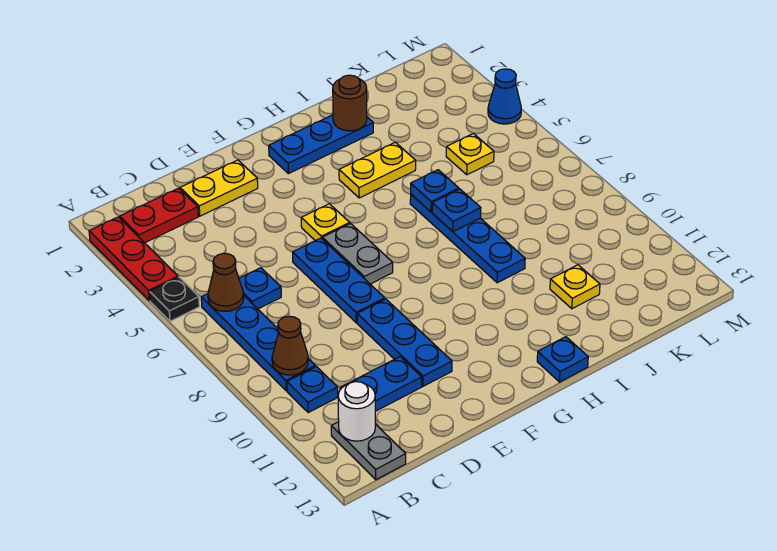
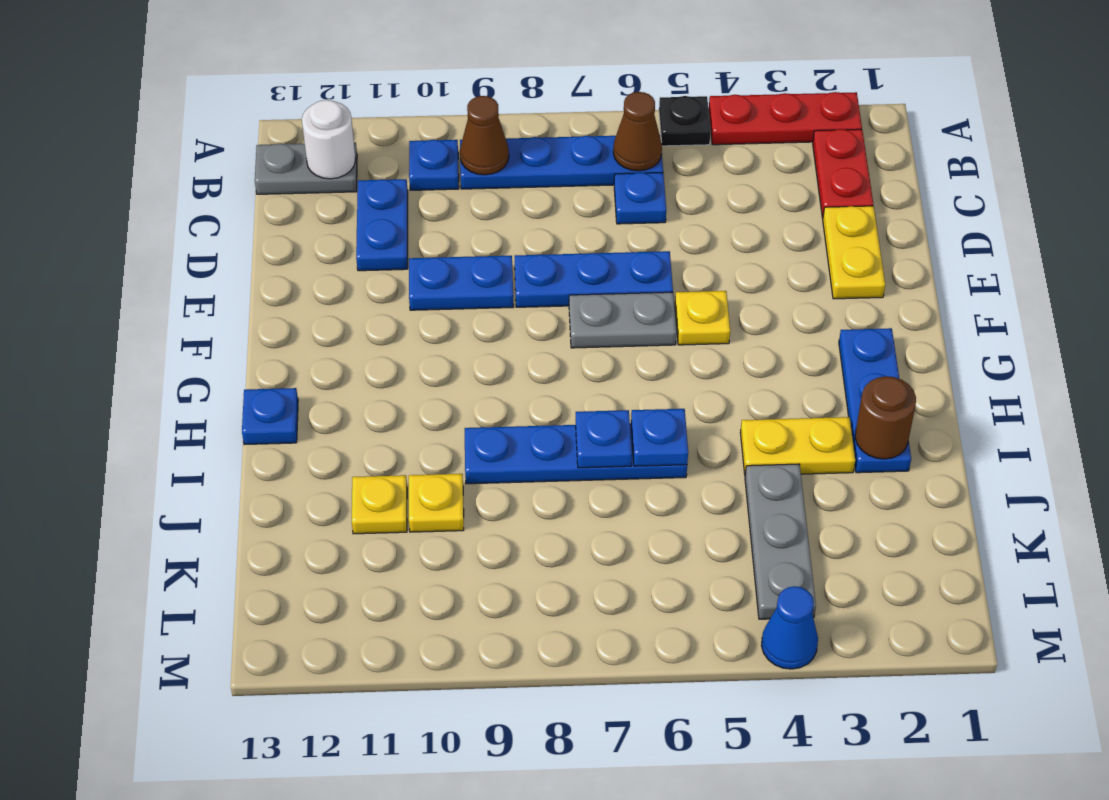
blue plate E9:E11 level 1 -> blue plate E9:E10 level 1
yellow plate H4:I4 level 1 -> yellow plate I3:I4 level 1
none -> grey plate J4:L4 level 1
yellow plate K5 level 1 -> yellow plate J10 level 1

